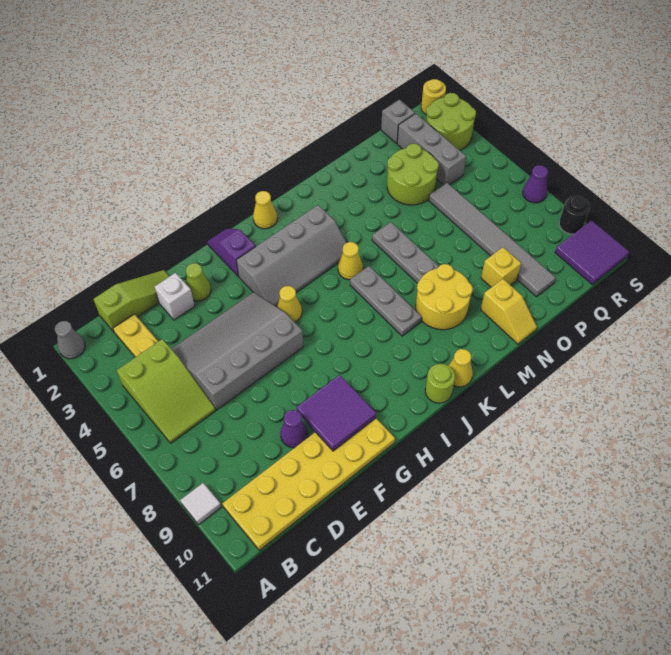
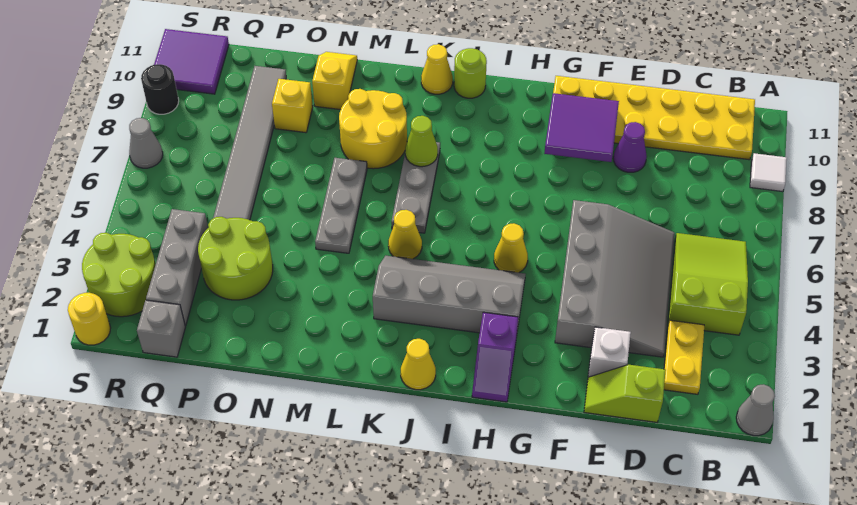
lime slope C1:E1 level 1 top C -> lime slope D1:E1 level 1 top D
grey slope D4:G6 level 1 top 6 -> grey slope D3:F6 level 1 top F
lime cone F2 level 1 -> lime cone K8 level 2
purple cone S7 level 1 -> grey cone S7 level 1

